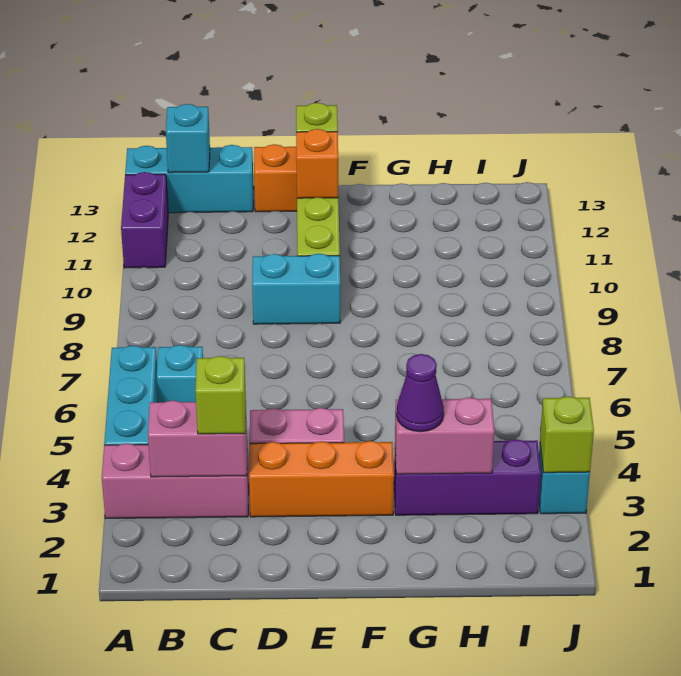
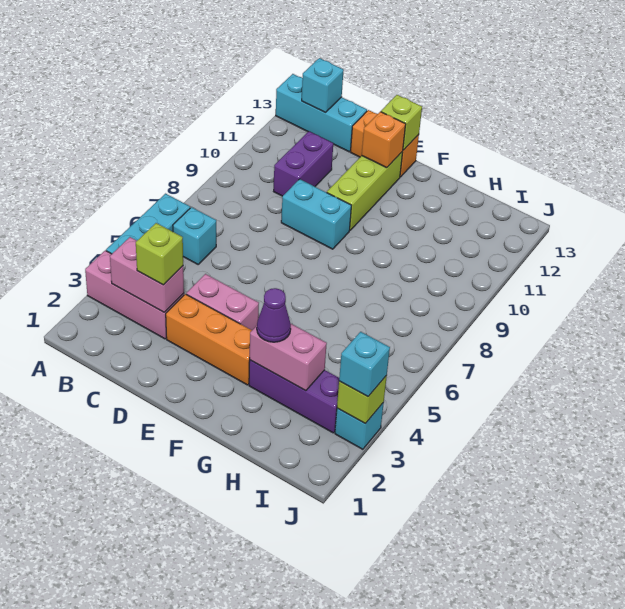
purple brick A11:A12 level 1 -> purple brick C10:C11 level 1
none -> cyan brick J3 level 3

